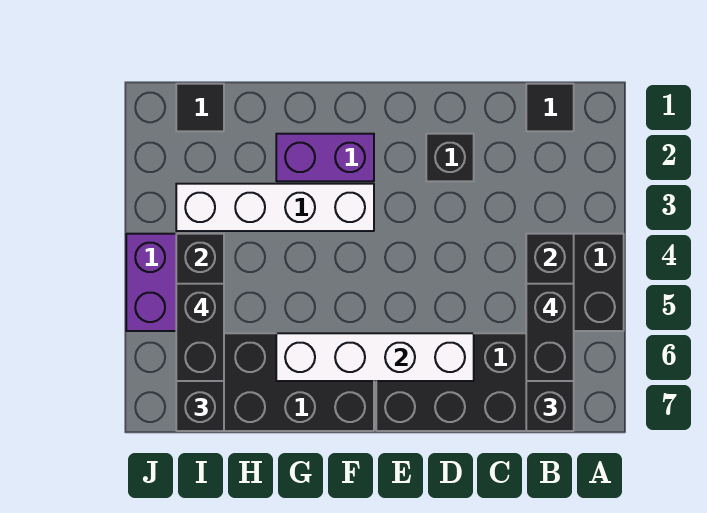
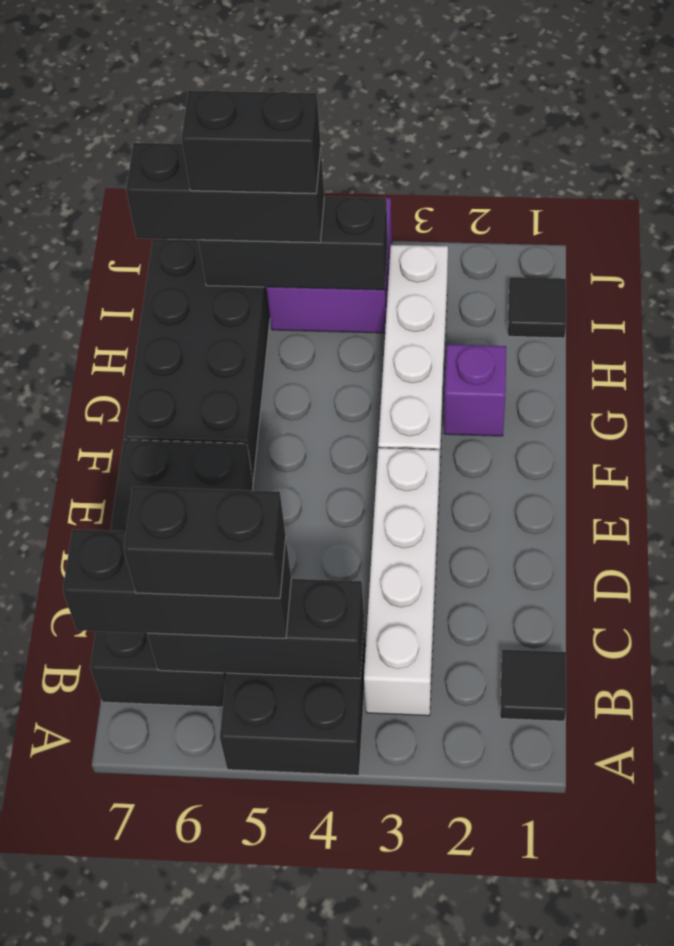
black brick D2 level 1 -> none
white brick D6:G6 level 2 -> white brick B3:E3 level 1
purple brick F2:G2 level 1 -> purple brick G2 level 1

